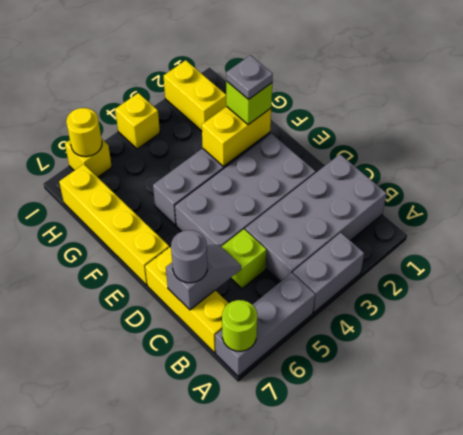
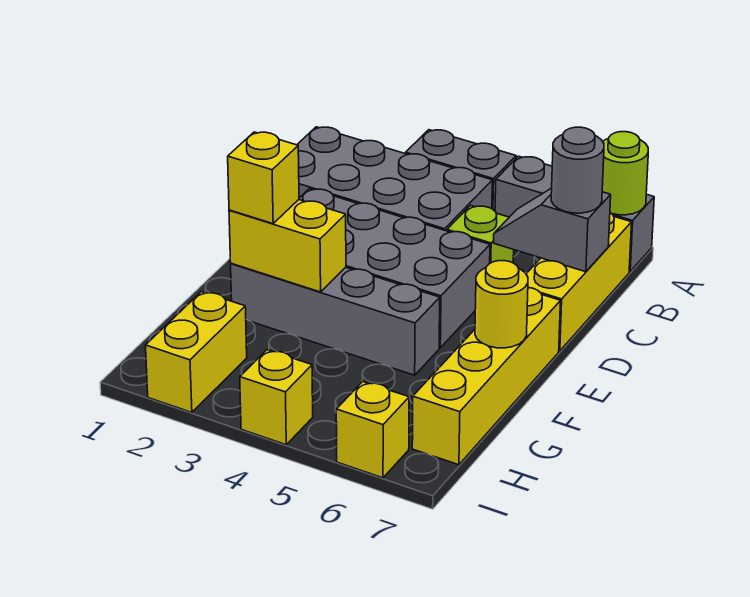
lime brick F2 level 3 -> yellow brick F2 level 3
grey plate F2 level 4 -> none
yellow round brick I6 level 2 -> yellow round brick F7 level 2

